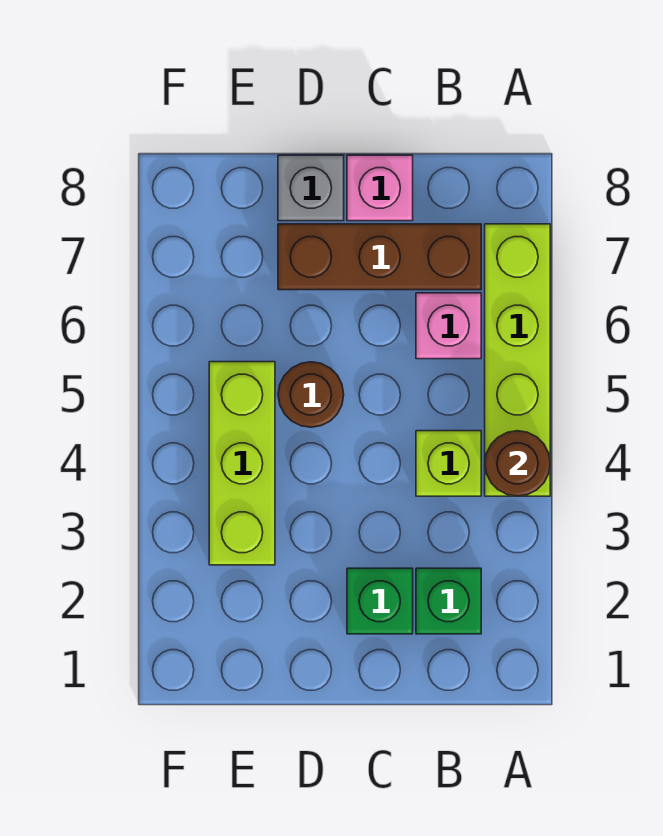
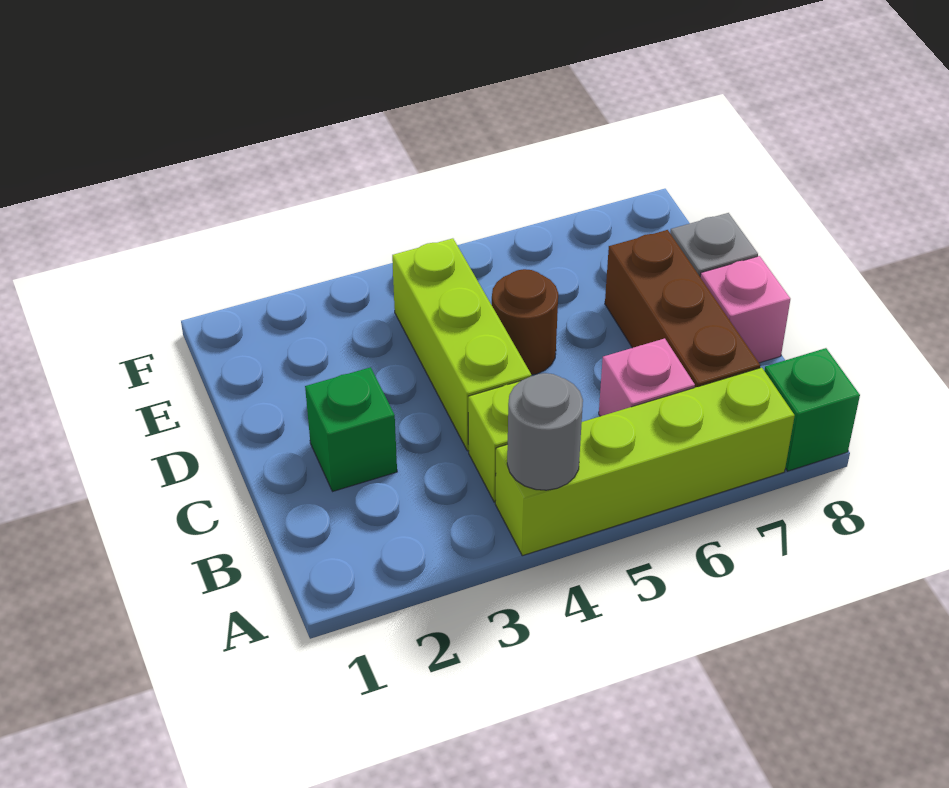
brown round brick A4 level 2 -> grey round brick A4 level 2
green brick B2 level 1 -> green brick A8 level 1
lime brick E3:E5 level 1 -> lime brick C4:E4 level 1

